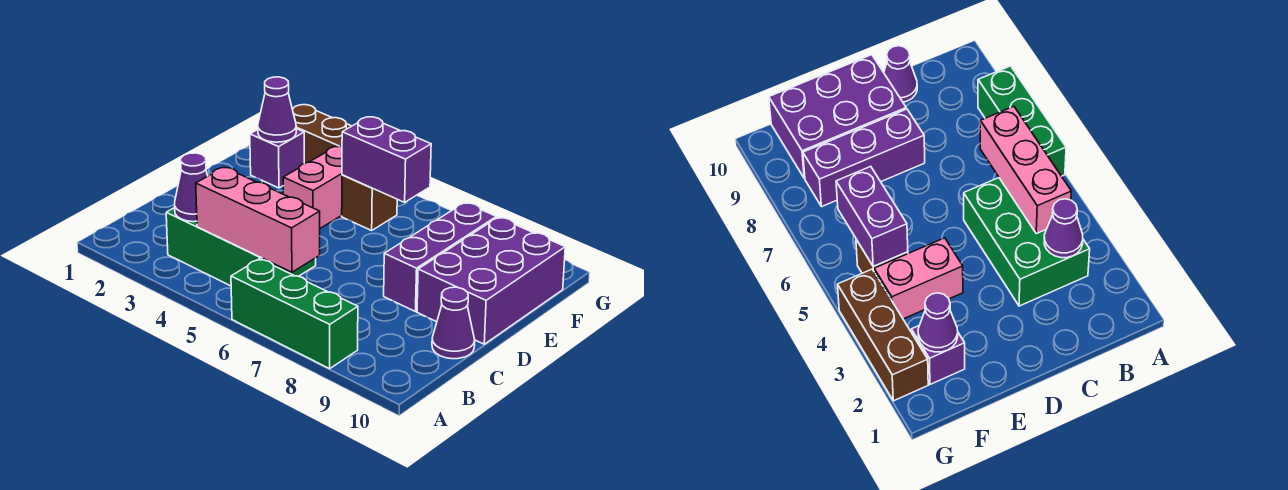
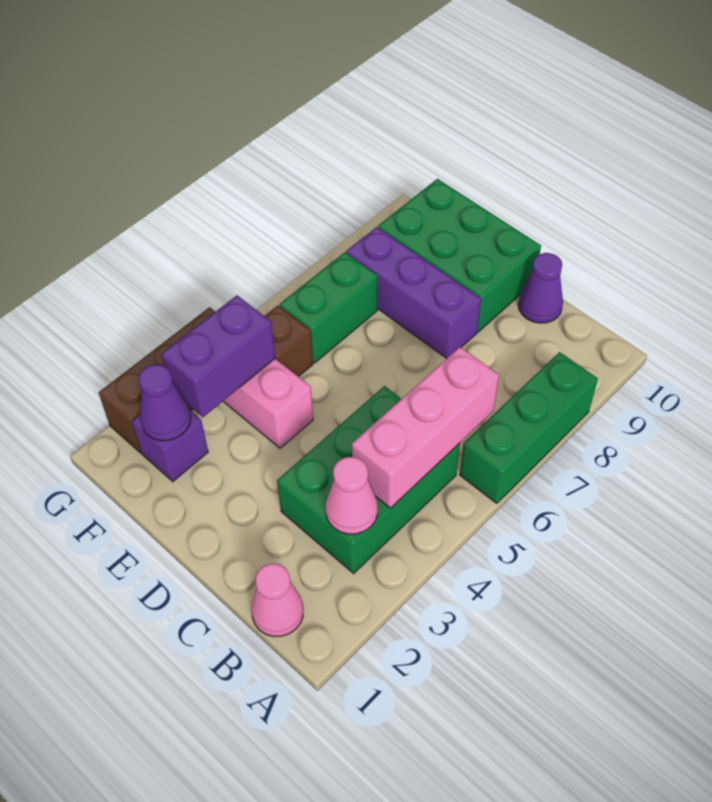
none -> pink cone B1 level 1
purple cone B3 level 2 -> pink cone B3 level 2
purple brick D9:F10 level 1 -> green brick D9:F10 level 1
purple brick F5:F6 level 2 -> purple brick F3:F4 level 2
none -> green brick F6:F7 level 1

